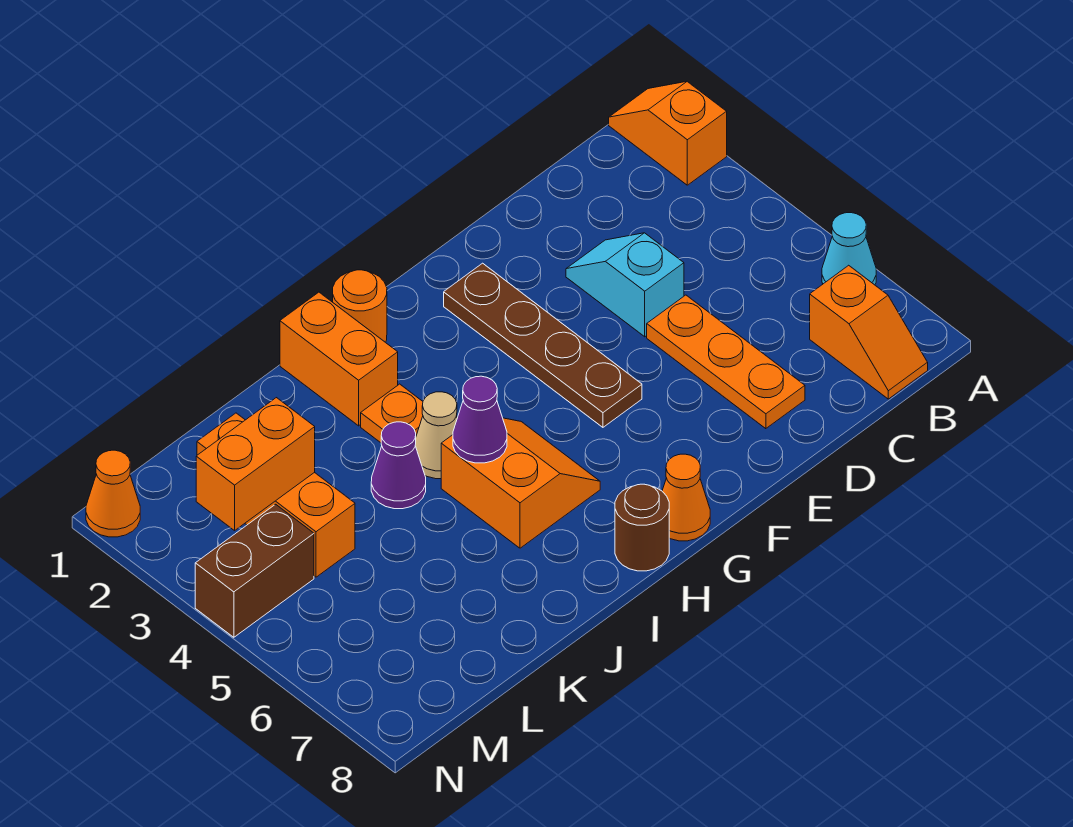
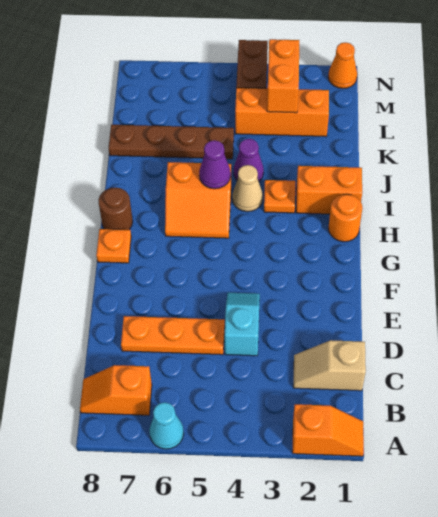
none -> tan slope C1:C2 level 1 top 1
cyan slope D3:D4 level 1 top 4 -> cyan slope D4:E4 level 1 top D
brown plate F2:F5 level 1 -> brown plate K5:K8 level 1
orange cone G8 level 1 -> orange plate G8 level 1

